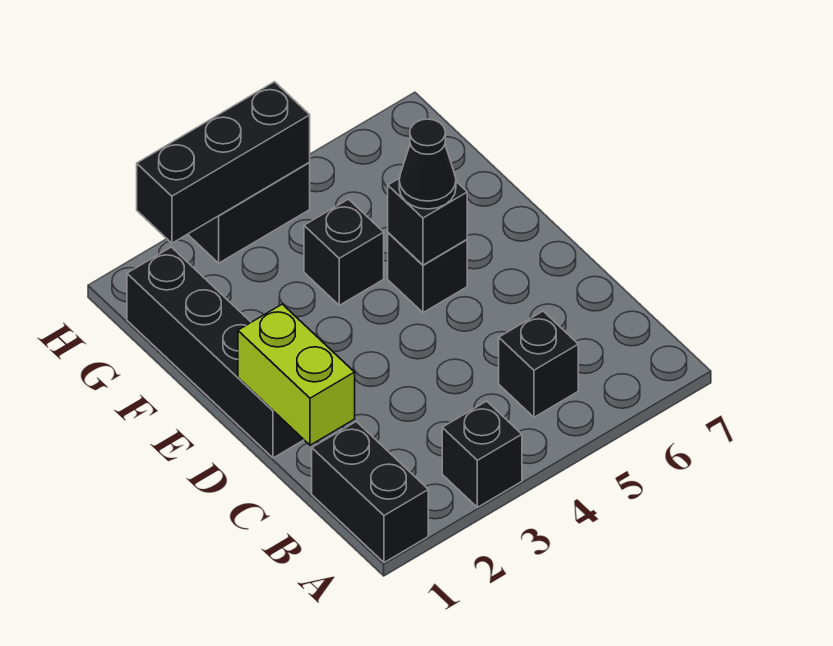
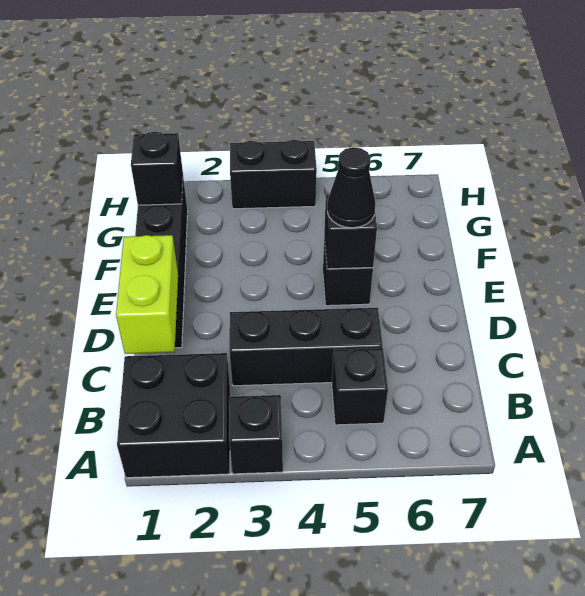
black brick A1:B1 level 1 -> black brick A1:B2 level 1
black brick F4 level 1 -> black brick G1 level 2
black brick H2:H4 level 2 -> black brick C3:C5 level 1

